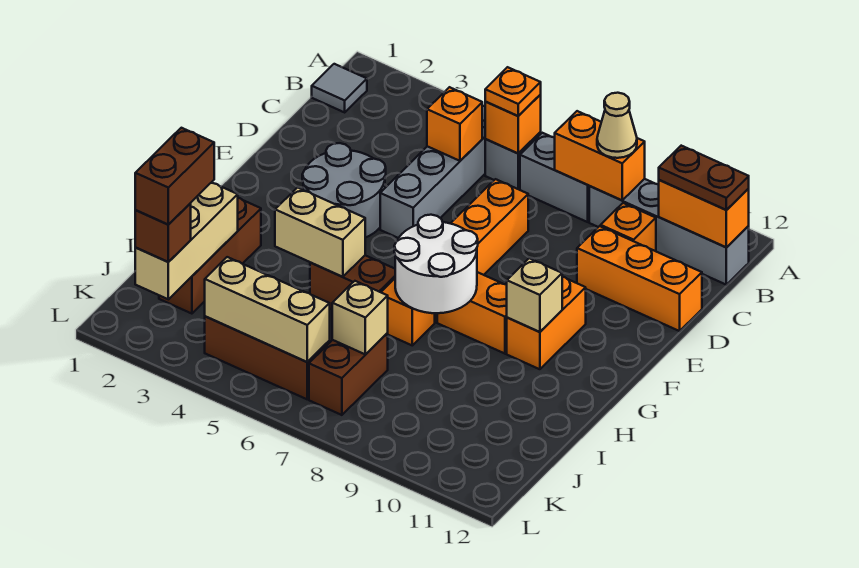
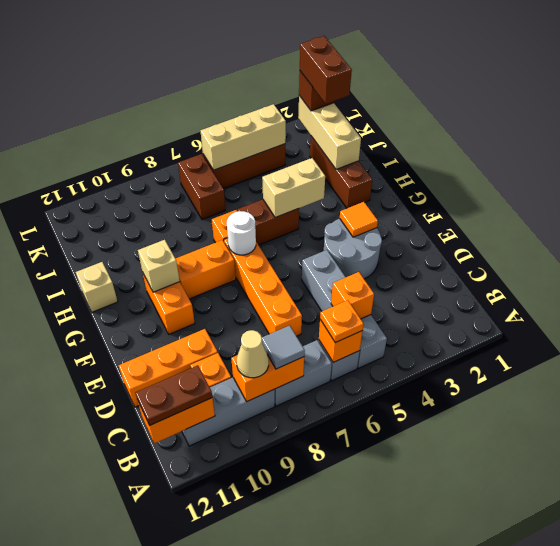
grey tile B1 level 1 -> grey tile B8 level 3
grey brick B9:B12 level 1 -> grey brick B9:B11 level 1
none -> orange tile F3 level 2
white round brick G7:H8 level 2 -> white round brick G7 level 2
tan brick J7 level 2 -> tan brick H12 level 1

